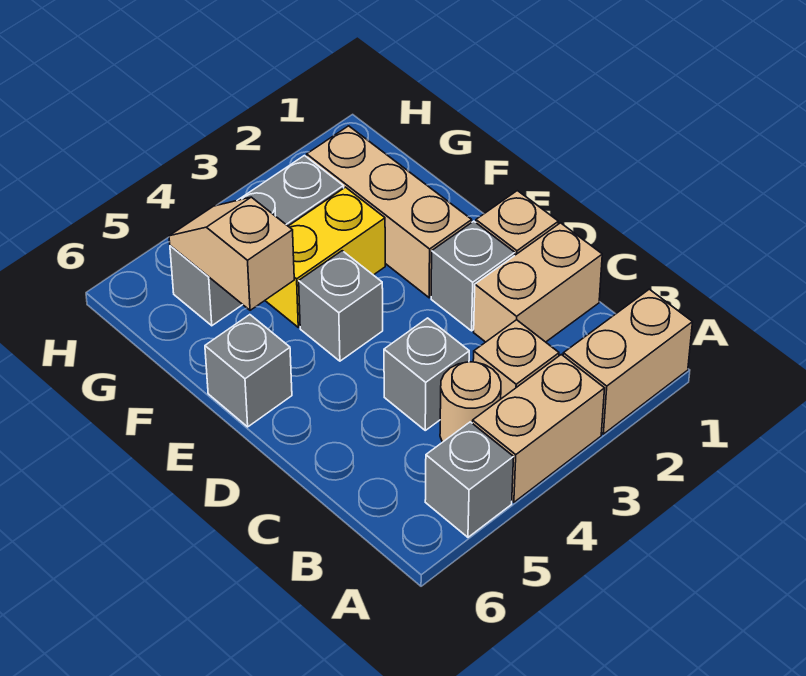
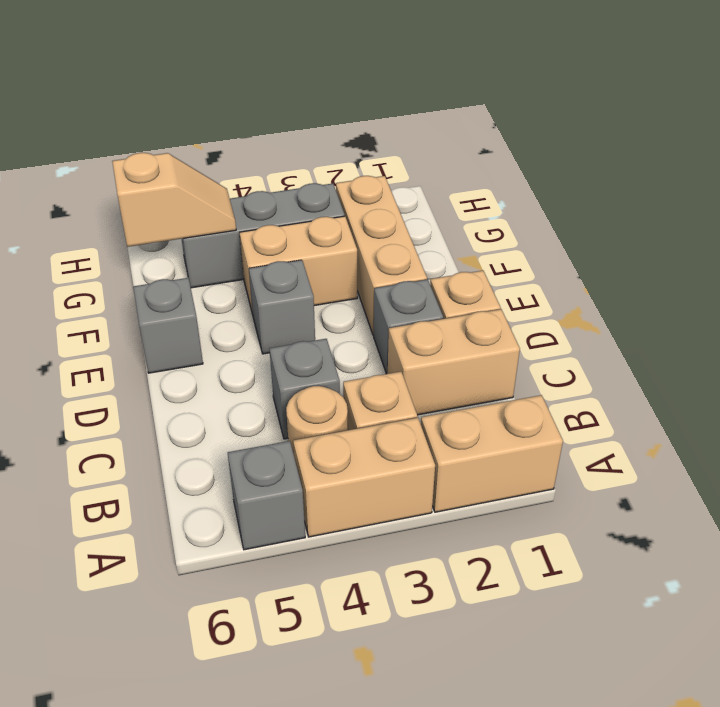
yellow brick F3:F4 level 1 -> tan brick F3:F4 level 1
tan slope F5:G5 level 2 top F -> tan slope G5:G6 level 2 top 6

